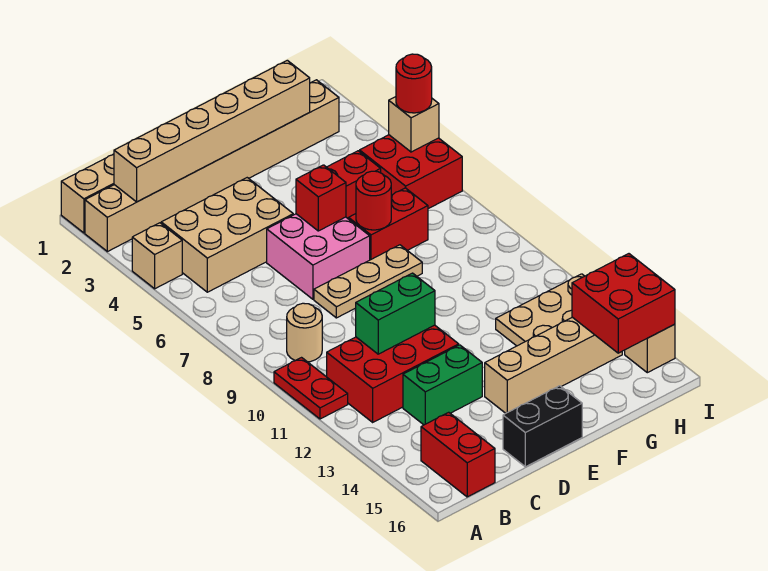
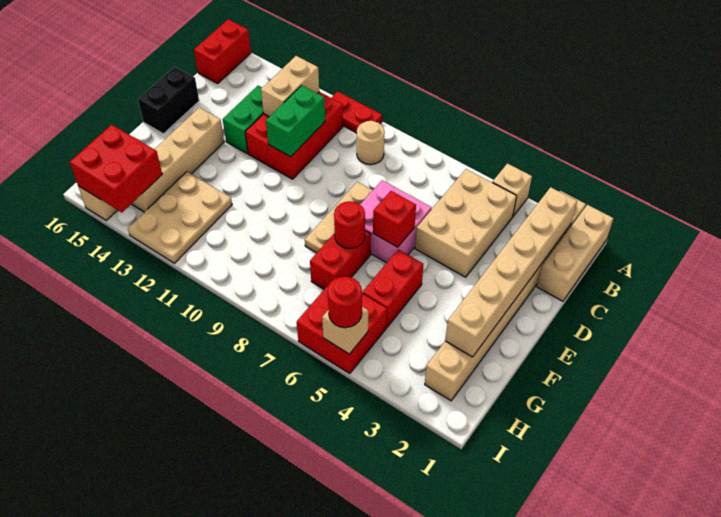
none -> tan brick B12:C12 level 2
red brick B15:B16 level 1 -> red brick A16:B16 level 1

